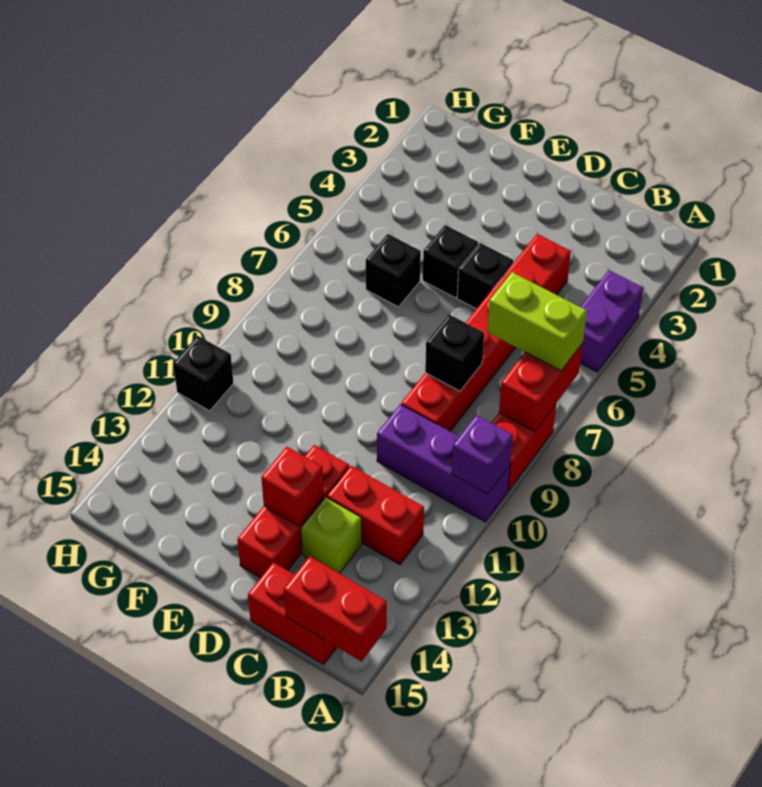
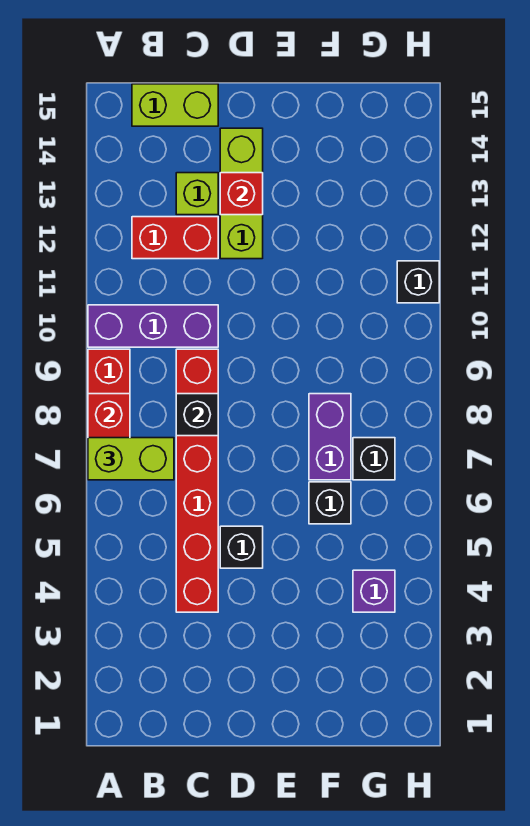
purple brick A4:A5 level 1 -> purple brick F7:F8 level 1
purple brick A10 level 2 -> purple brick G4 level 1
red brick A15:B15 level 2 -> none
red brick B15:C15 level 1 -> lime brick B15:C15 level 1
red brick D12:D14 level 1 -> lime brick D12:D14 level 1
black brick E5 level 1 -> black brick G7 level 1

